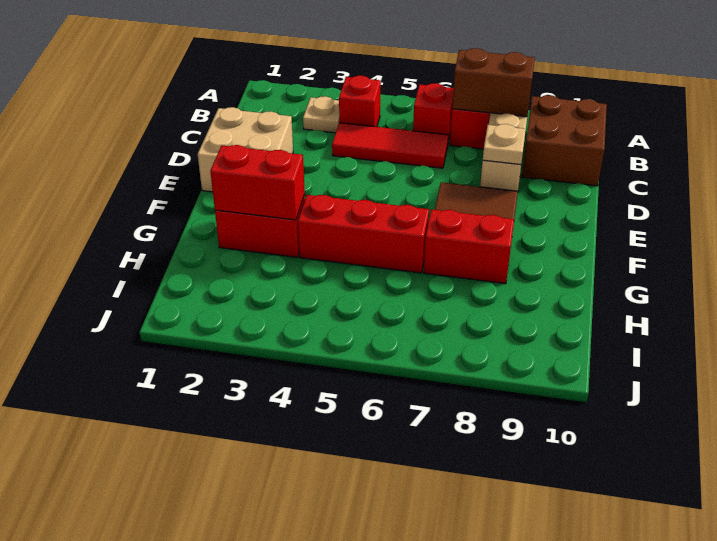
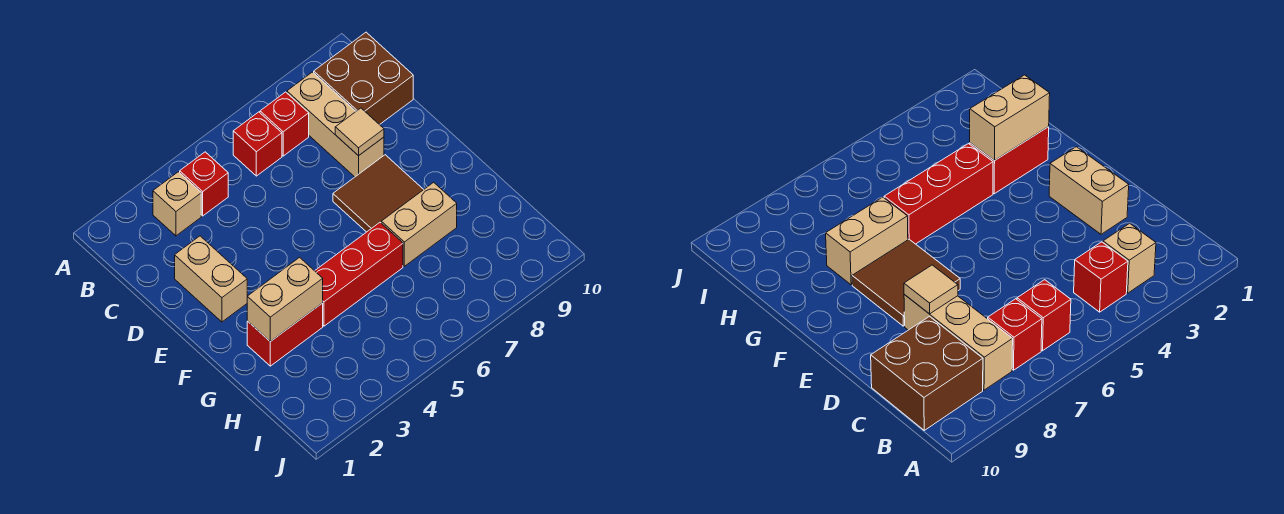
tan plate B3 level 1 -> tan brick B3 level 1
brown brick B7:B8 level 2 -> none
red tile C4:C6 level 1 -> none
tan brick D1:E2 level 1 -> tan brick D2:E2 level 1
tan plate D8 level 2 -> tan tile D8 level 2
red brick G2:G3 level 2 -> tan brick G2:G3 level 2
red brick G7:G8 level 1 -> tan brick G7:G8 level 1

